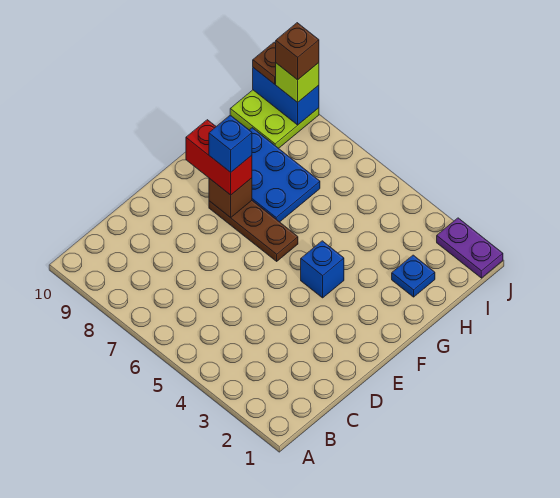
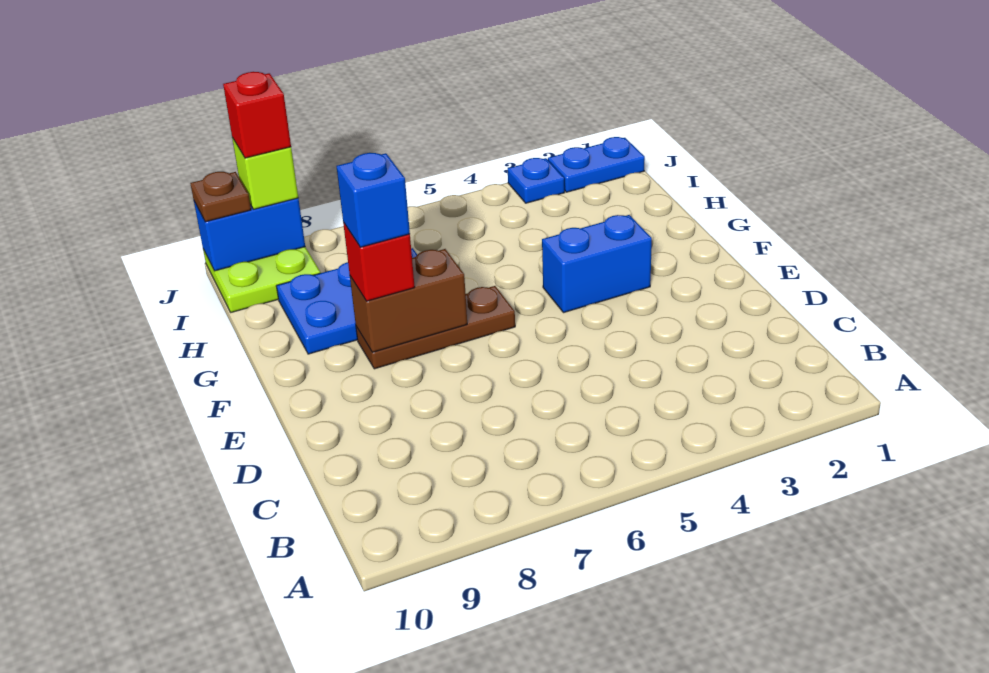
blue brick F4 level 1 -> blue brick F3:F4 level 1
brown brick F8 level 2 -> brown brick F7:F8 level 2
red brick F8:F9 level 3 -> red brick F8 level 3
blue plate H2 level 1 -> blue plate J3 level 1
purple plate J1:J2 level 1 -> blue plate J1:J2 level 1
brown brick J9 level 4 -> red brick J9 level 4

